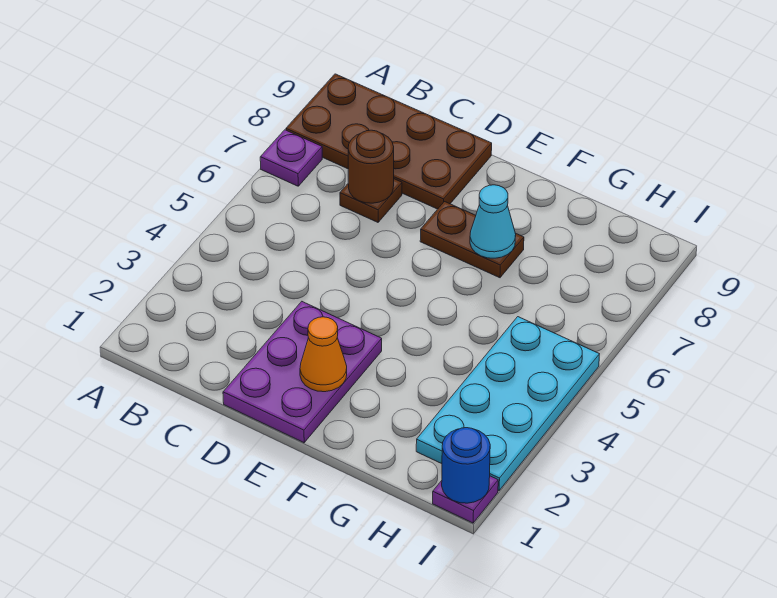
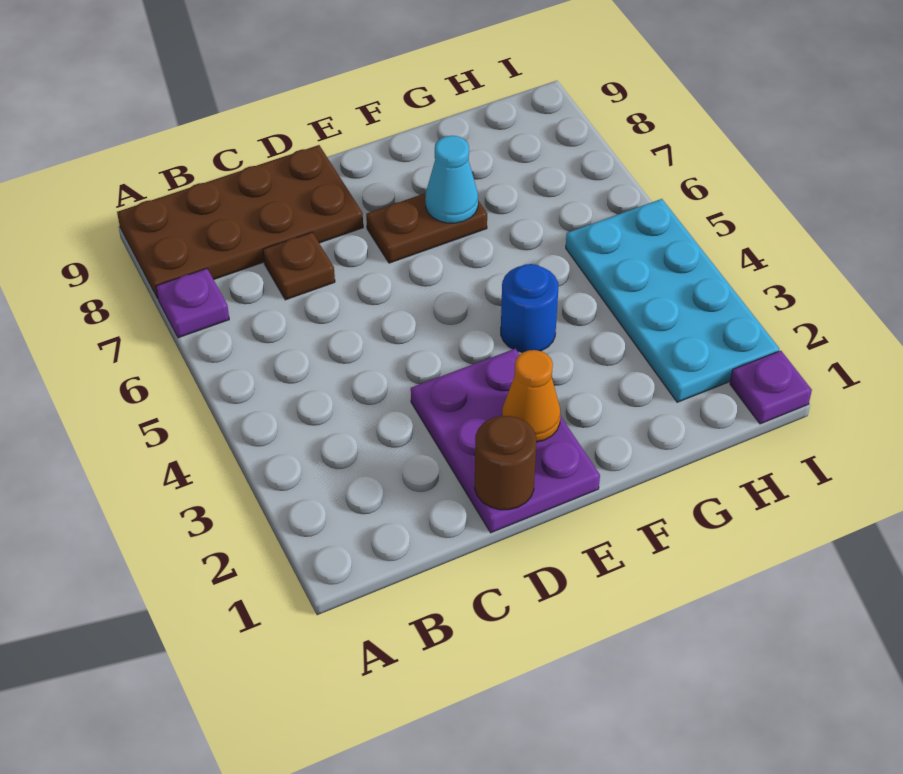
brown round brick C7 level 2 -> brown round brick D1 level 2
blue round brick I1 level 2 -> blue round brick F4 level 1

